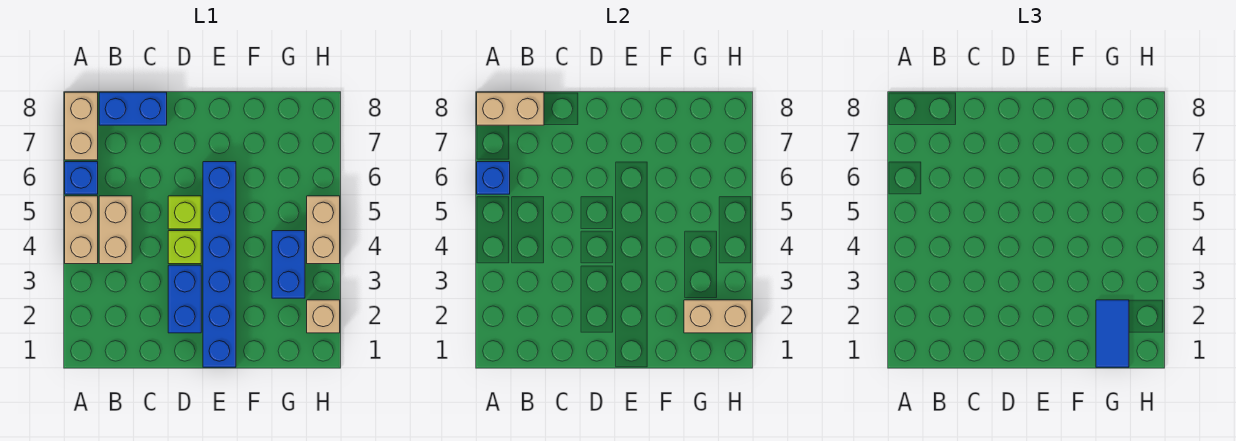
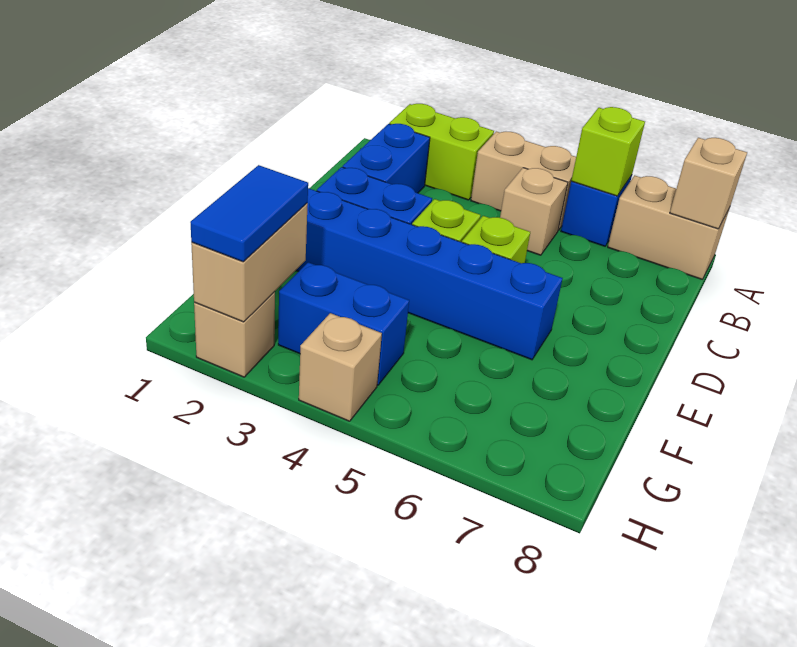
none -> lime brick A2:A3 level 1
blue brick A6 level 2 -> lime brick A6 level 2
tan brick A8:B8 level 2 -> tan brick A8 level 2
tan brick B4:B5 level 1 -> tan brick B5 level 1
blue brick B8:C8 level 1 -> blue brick B2:C2 level 1
blue tile G1:G2 level 3 -> blue tile G2:H2 level 3
tan brick H4:H5 level 1 -> tan brick H4 level 1

